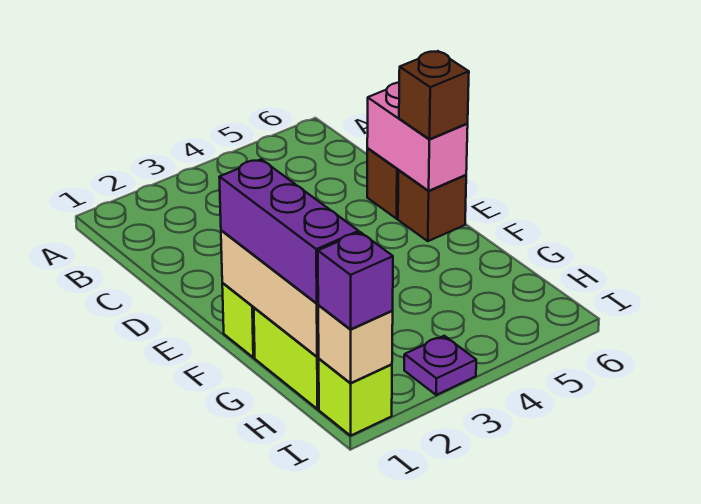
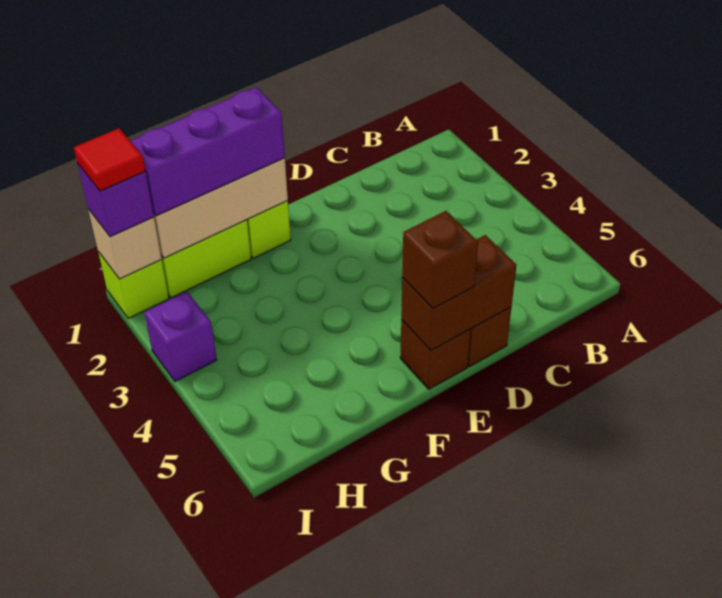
pink brick D6:E6 level 2 -> brown brick D6:E6 level 2
none -> red tile I1 level 4
purple plate I3 level 1 -> purple brick I3 level 1

